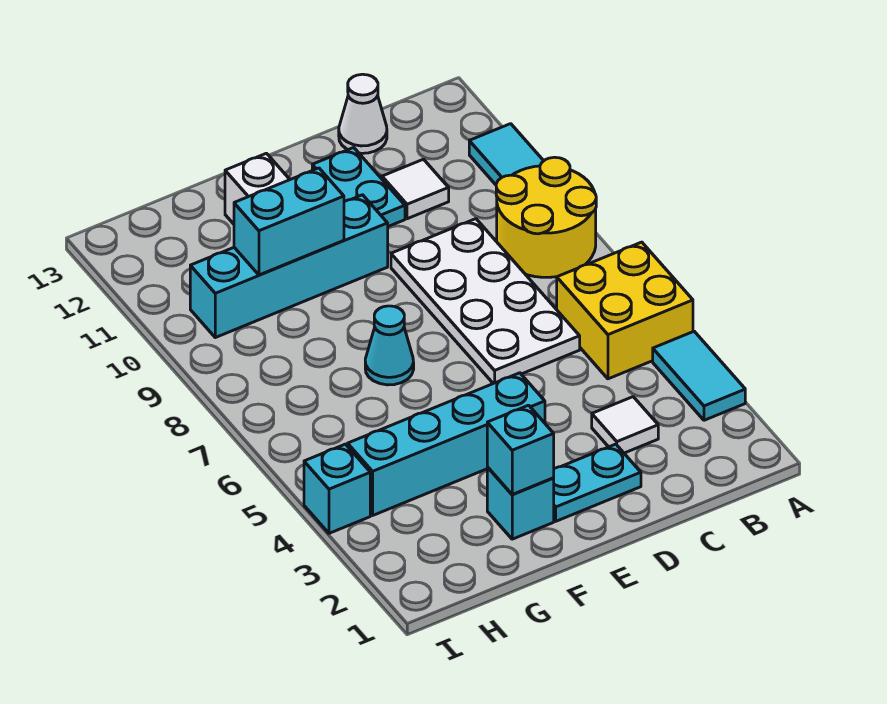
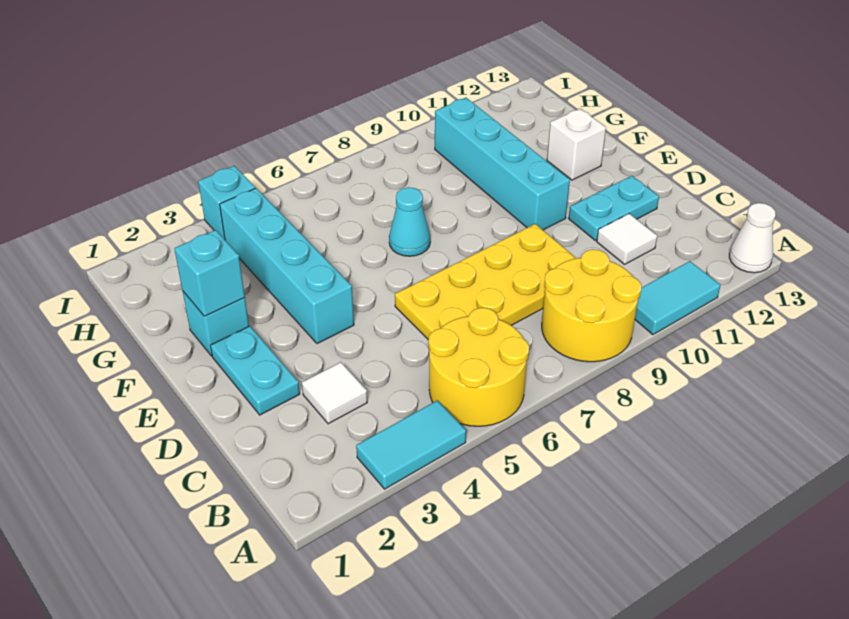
yellow brick A5:B6 level 1 -> yellow round brick A5:B6 level 1
white plate C6:D9 level 1 -> yellow plate C6:D9 level 1
white cone C13 level 1 -> white cone A13 level 1
cyan brick F10:G10 level 2 -> none

